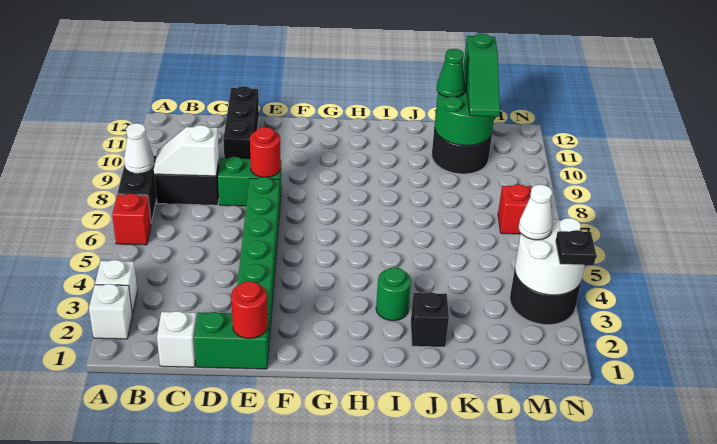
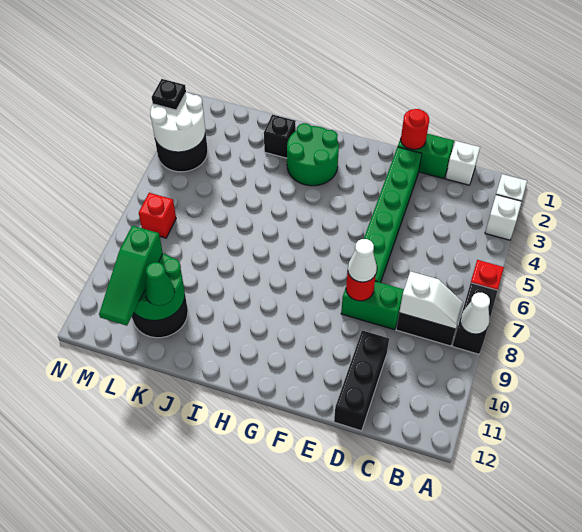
green round brick I3 level 1 -> green round brick H2:I3 level 1
green slope L10:L12 level 3 top 12 -> green slope L10:L12 level 3 top 10
white cone M4 level 3 -> white cone E8 level 3

